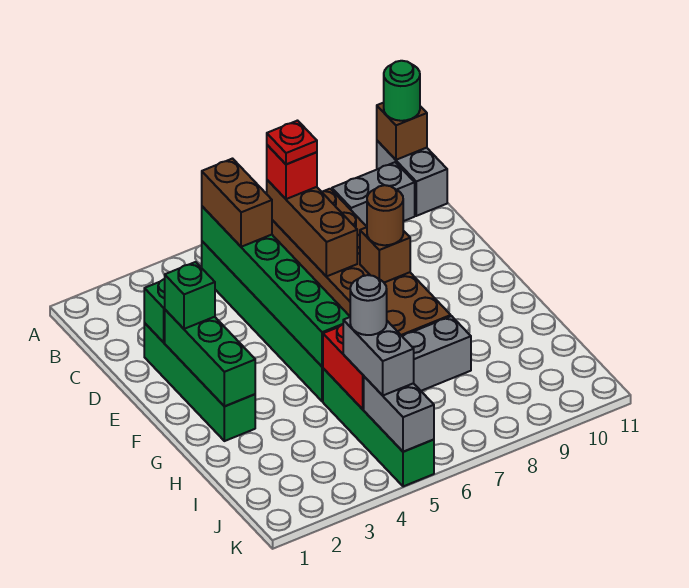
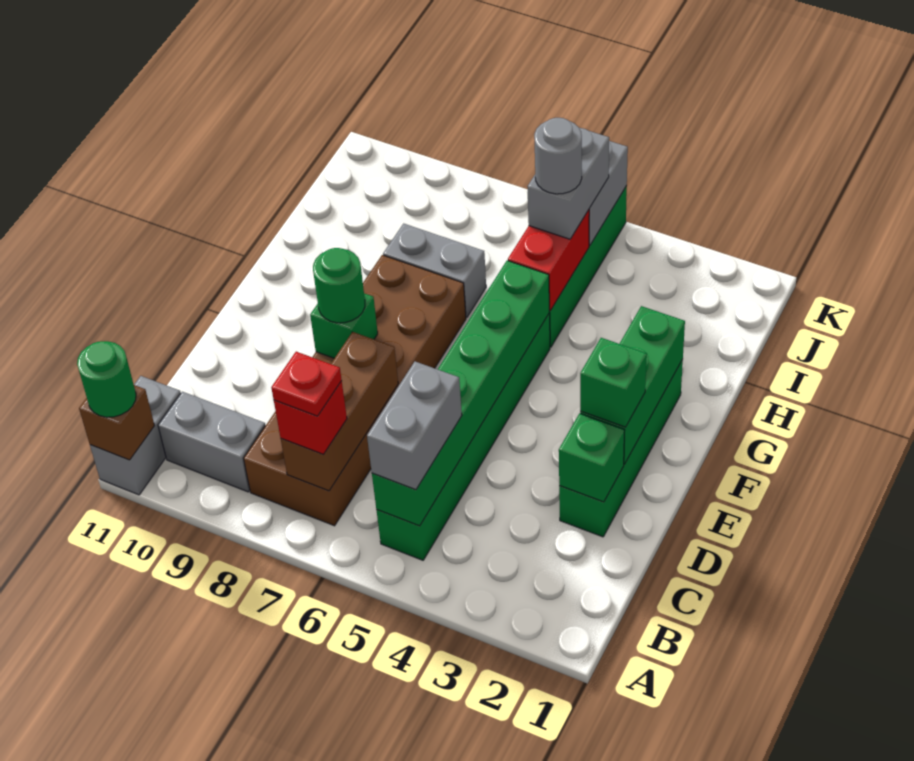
brown brick B5:C5 level 3 -> grey brick B5:C5 level 3
brown brick E8 level 2 -> green brick E8 level 2
brown round brick E8 level 3 -> green round brick E8 level 3

